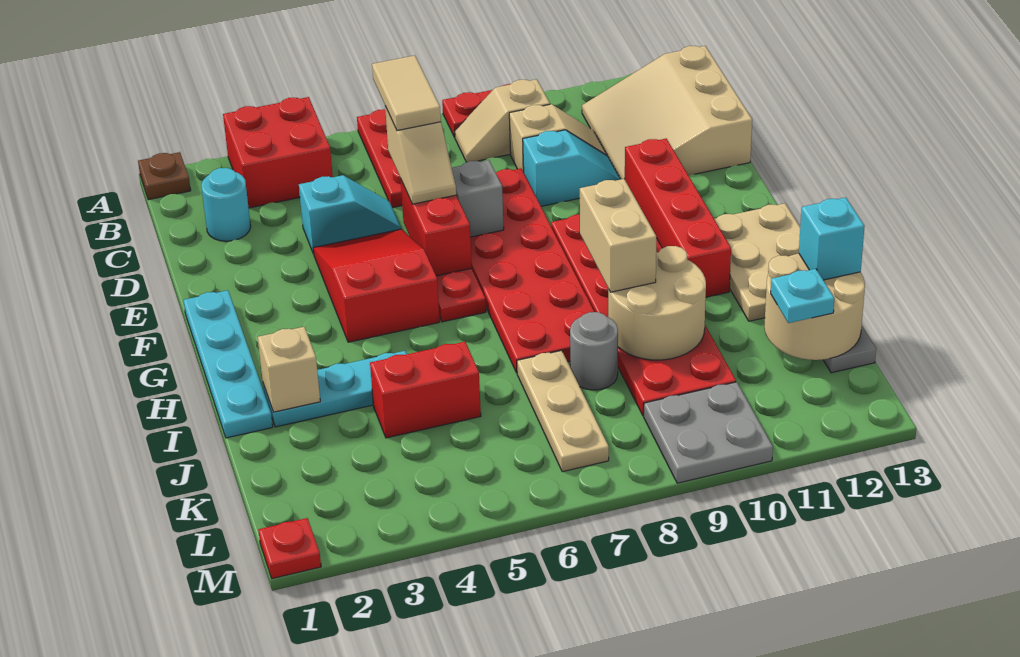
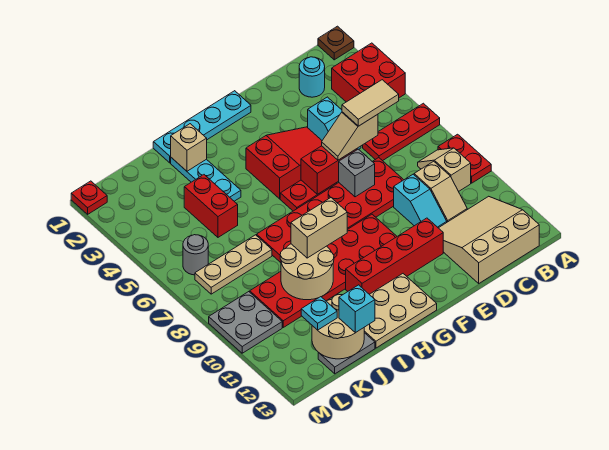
grey round brick J8 level 1 -> grey round brick L6 level 1

